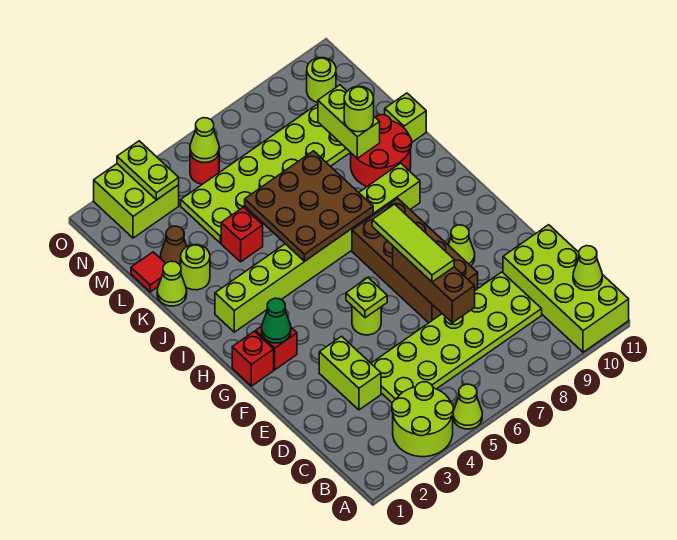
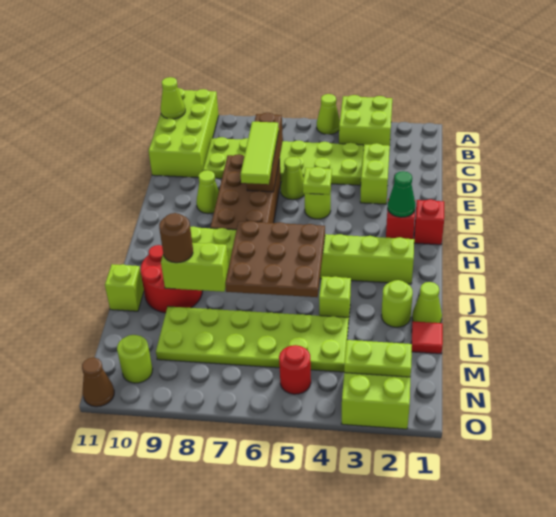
lime round brick A3:B4 level 1 -> lime brick A3:B4 level 1
red brick K4 level 1 -> lime brick K4 level 1
lime brick K9:L9 level 2 -> lime brick K8:K9 level 2
lime round brick K9 level 3 -> brown round brick K9 level 3
brown cone L2 level 1 -> brown cone O11 level 1
lime plate N3:O3 level 2 -> lime plate N2:N3 level 2
lime cone N5 level 2 -> lime cone E6 level 1

